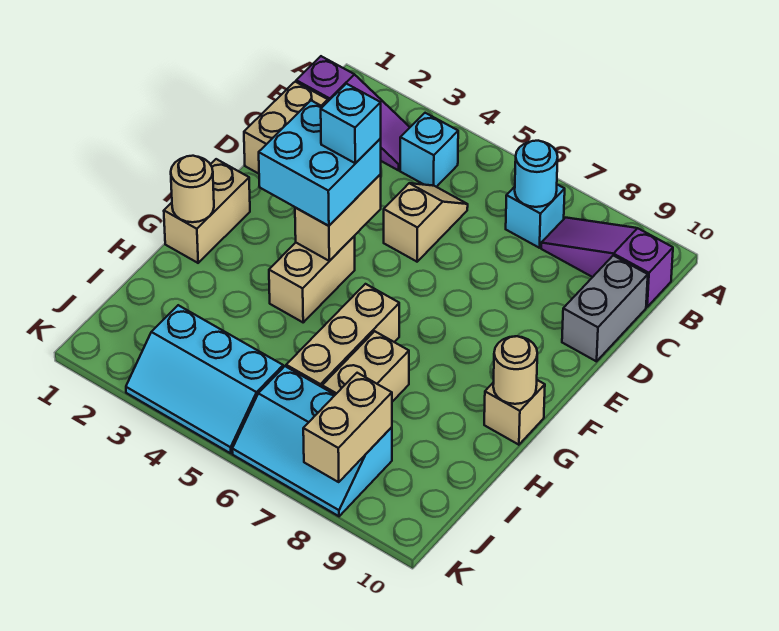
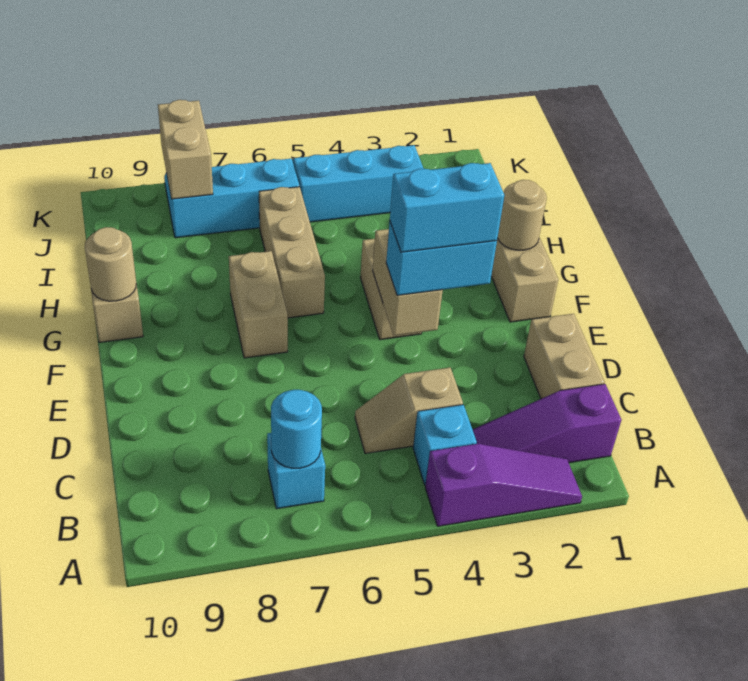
purple slope B8:B10 level 1 top 10 -> purple slope A2:A4 level 1 top 4
tan slope C5:D5 level 1 top D -> tan slope C4:C5 level 1 top 4
grey brick C10:D10 level 1 -> none
cyan brick E3:F4 level 3 -> cyan brick E3:E4 level 3
cyan brick E4 level 4 -> cyan brick E3:E4 level 4
tan brick H7:I7 level 1 -> tan brick F7:G7 level 1

